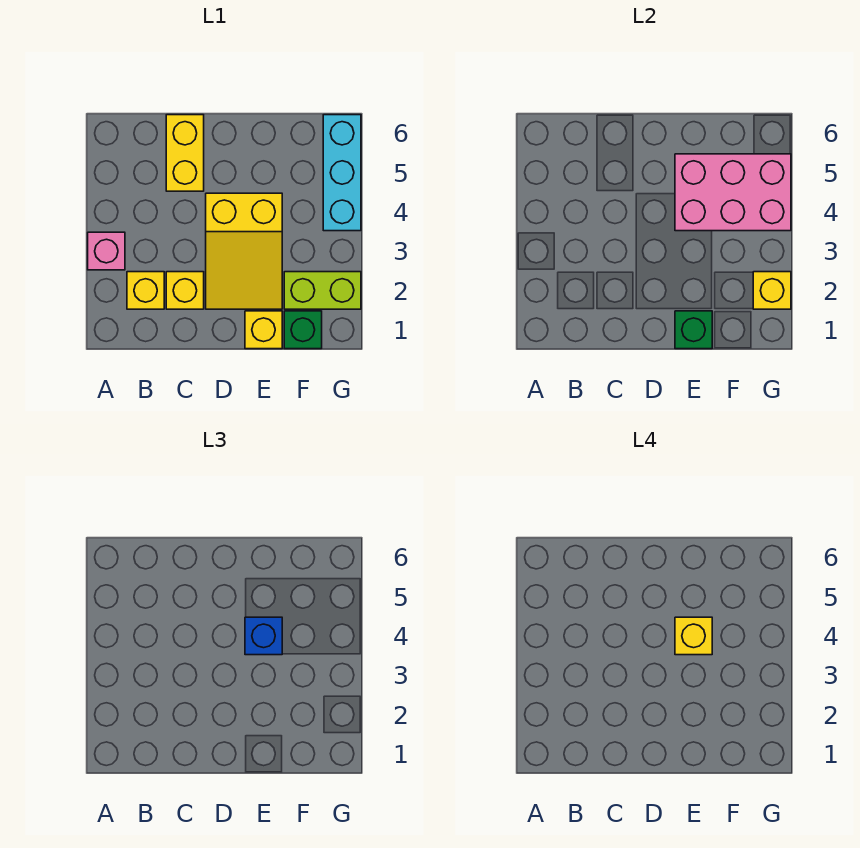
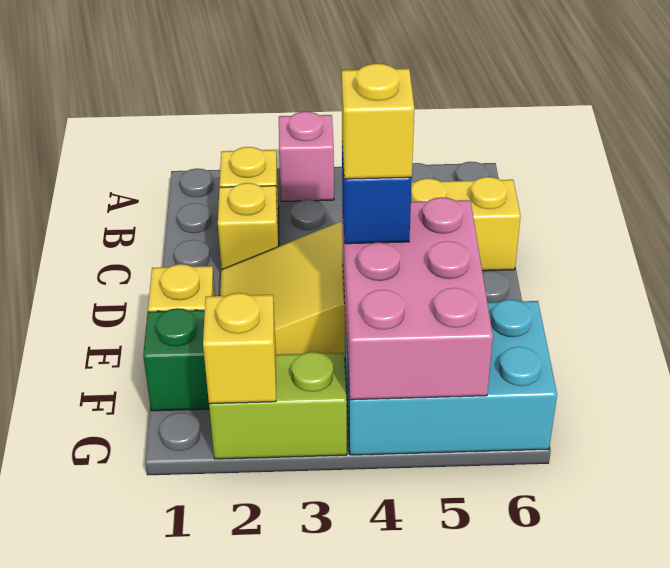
green brick E1 level 2 -> none
lime brick F2:G2 level 1 -> lime brick G2:G3 level 1
cyan brick G4:G6 level 1 -> cyan brick F4:G6 level 1

